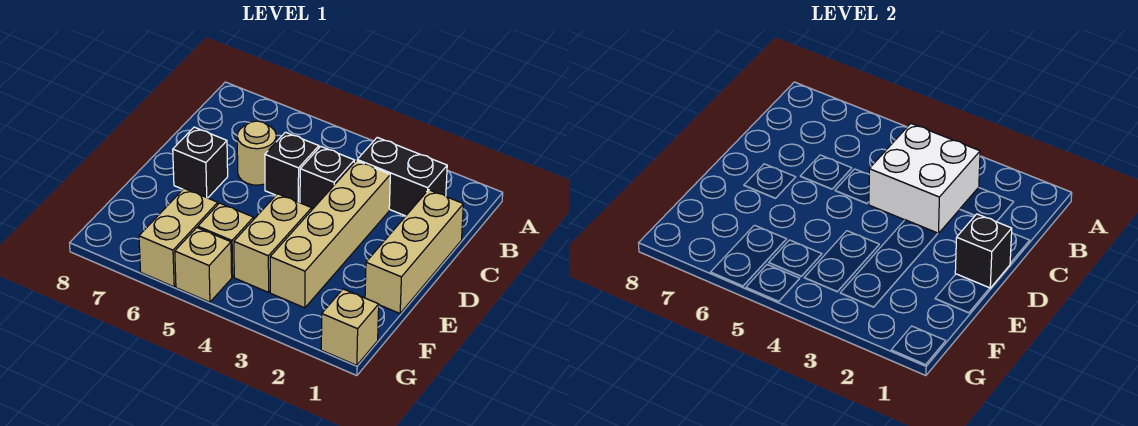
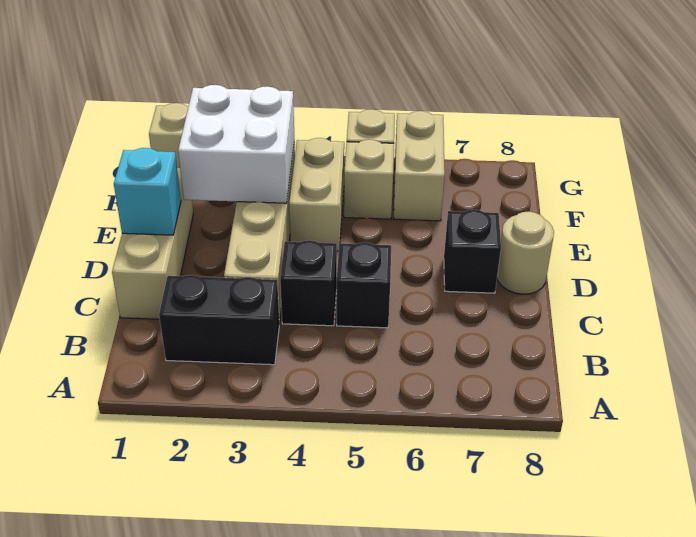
white brick B3:C4 level 2 -> white brick E2:F3 level 2
tan round brick C6 level 1 -> tan round brick D8 level 1
black brick D1 level 2 -> cyan brick D1 level 2

